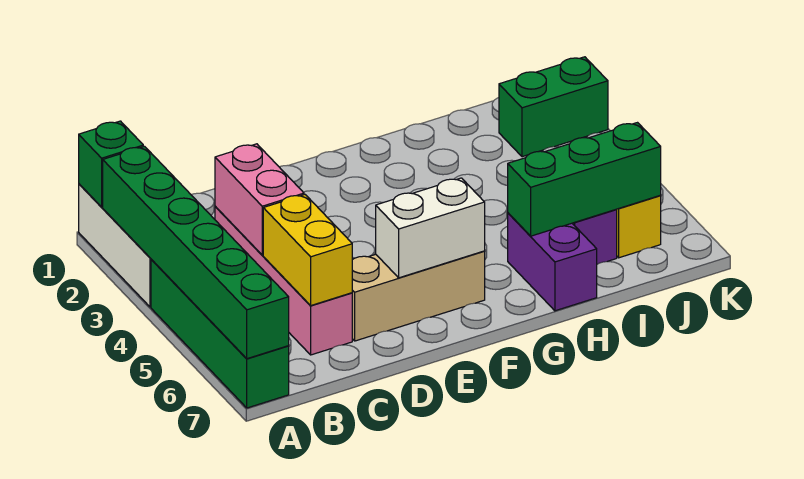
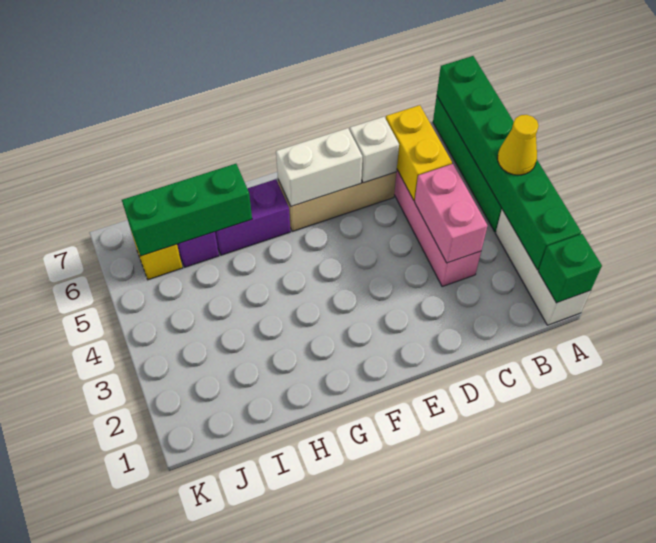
none -> yellow cone A4 level 3
none -> white brick D6 level 2
purple brick H6:H7 level 1 -> purple brick G6:H6 level 1
green brick J2:K2 level 1 -> none

